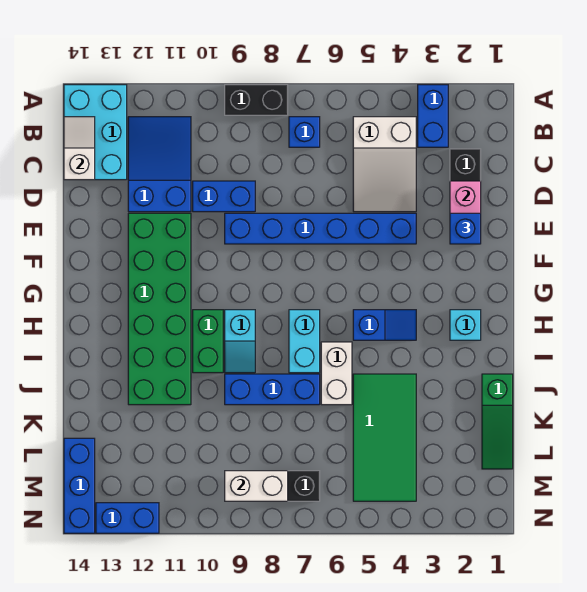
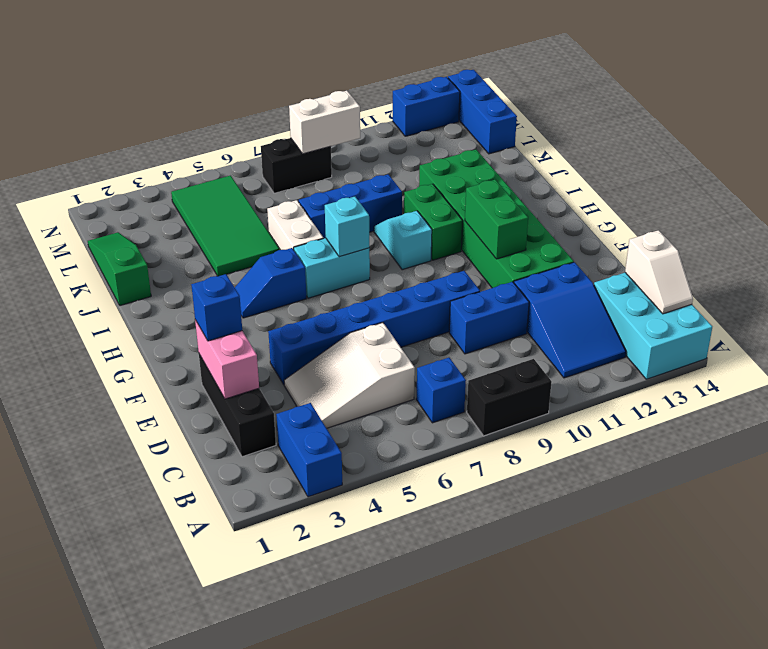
white slope B4:D5 level 1 top B -> white slope C4:D6 level 1 top 6
none -> green brick F11:G11 level 2
cyan brick H2 level 1 -> cyan brick H7 level 2
cyan brick H7:I7 level 1 -> cyan brick H6:H7 level 1

